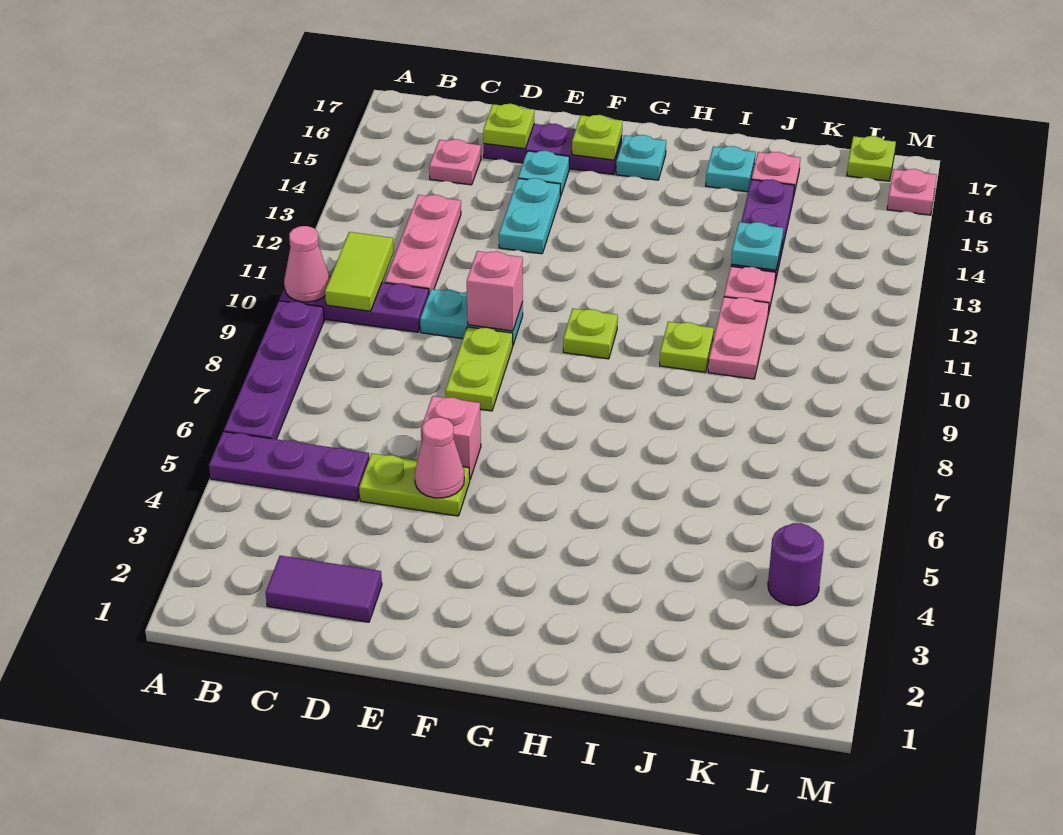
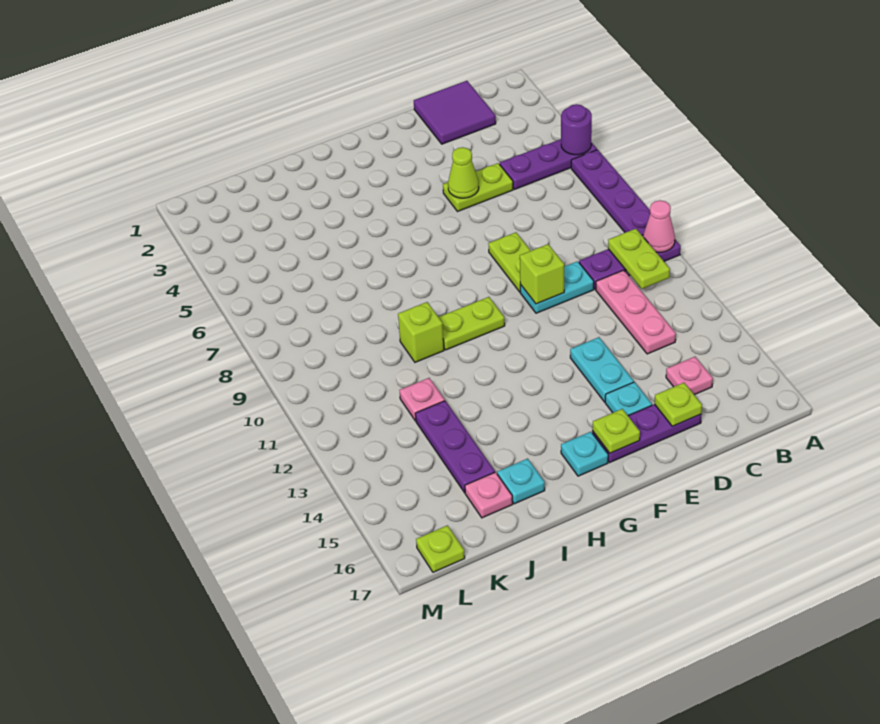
lime tile B10:B11 level 2 -> lime plate B10:B11 level 2
purple tile C2:D2 level 1 -> purple tile C1:D2 level 1
pink cone E5 level 2 -> lime cone E5 level 2
pink brick E6 level 1 -> none
pink brick E10 level 2 -> lime brick E10 level 2
lime plate G10 level 1 -> lime plate G10:H10 level 1
lime plate I10 level 1 -> lime brick I10 level 1
pink plate J10:J11 level 1 -> none
cyan plate J13 level 2 -> none
purple round brick L4 level 1 -> purple round brick A5 level 2
pink plate M16 level 1 -> none

